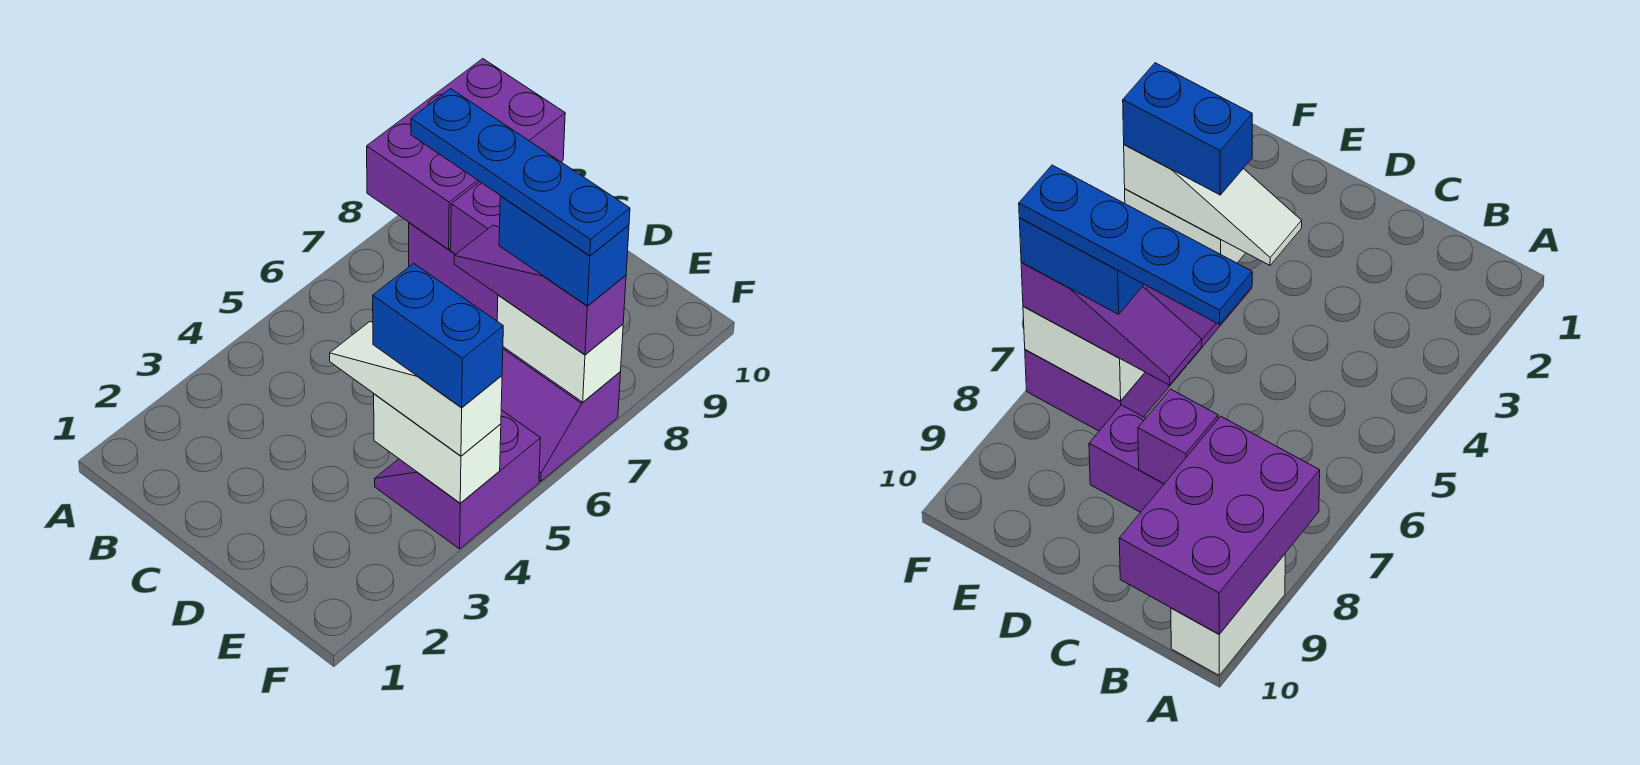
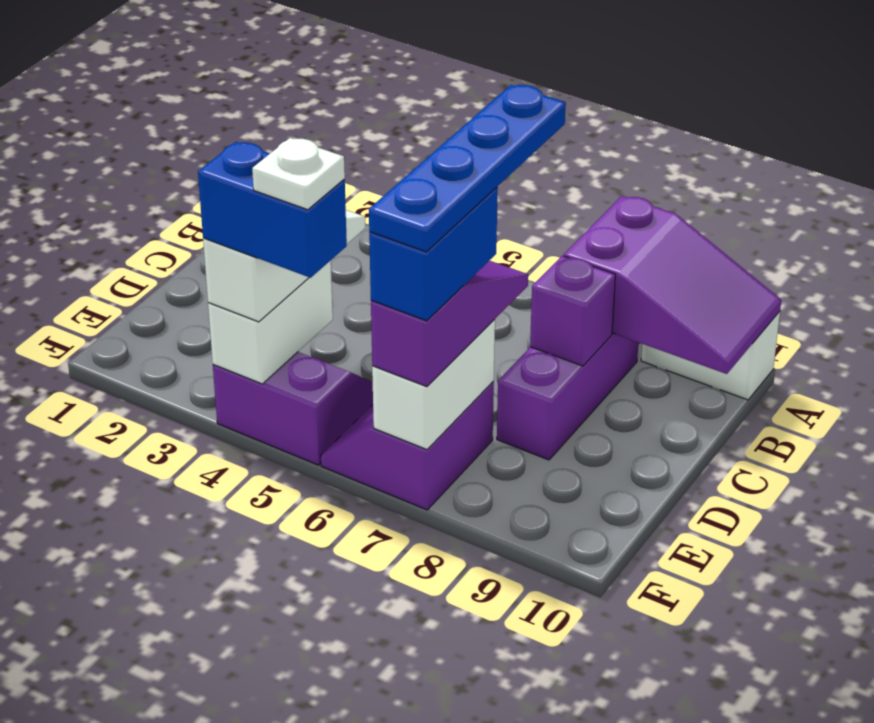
purple brick A8:B10 level 2 -> purple slope A8:B10 level 2 top 8
blue brick E4:F4 level 4 -> blue brick F4:F5 level 4
none -> white plate F5 level 5

